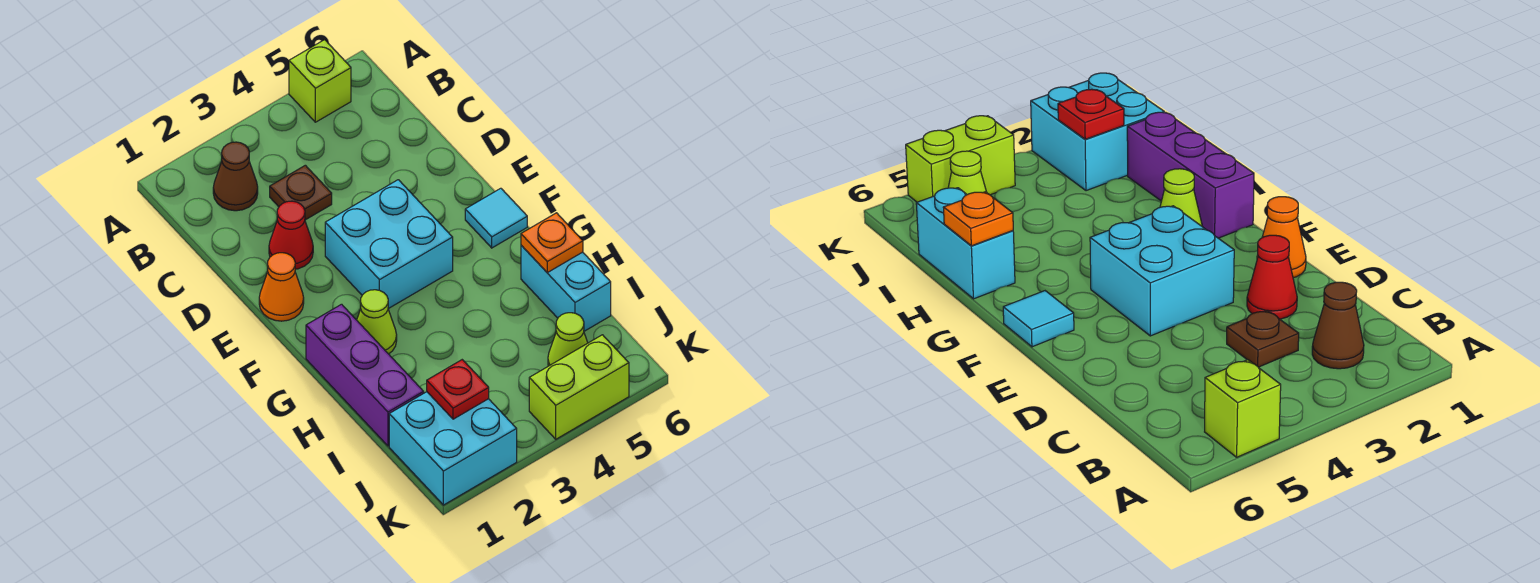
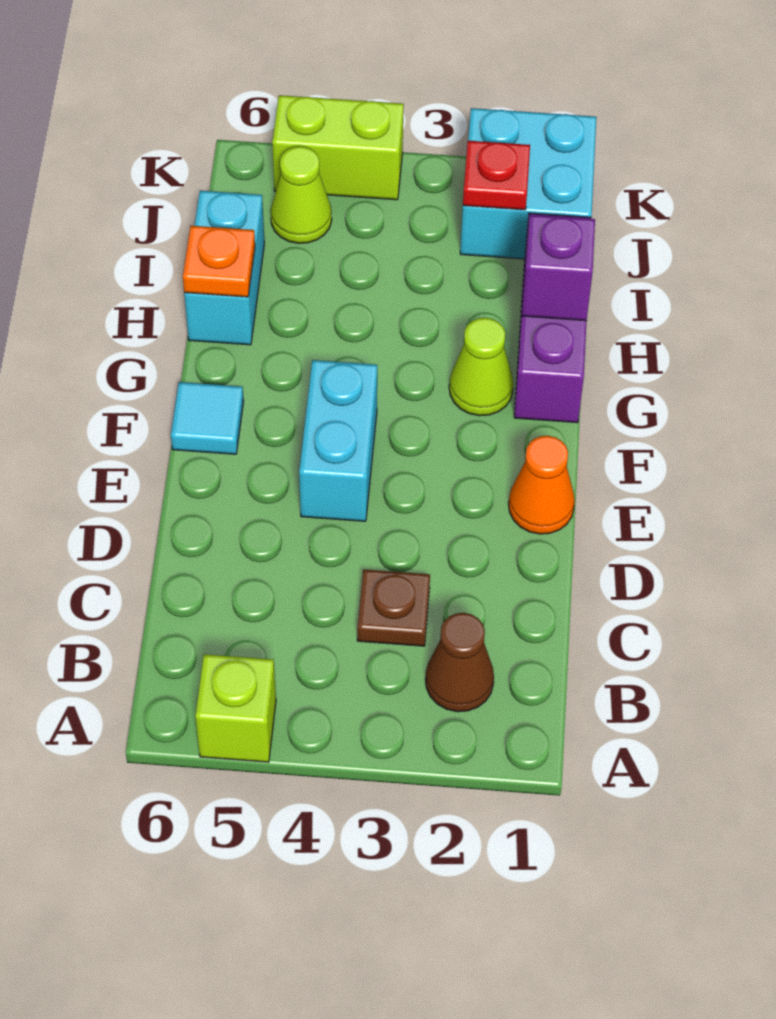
red cone D2 level 1 -> none
cyan brick E3:F4 level 1 -> cyan brick E4:F4 level 1
none -> purple brick H1 level 2

